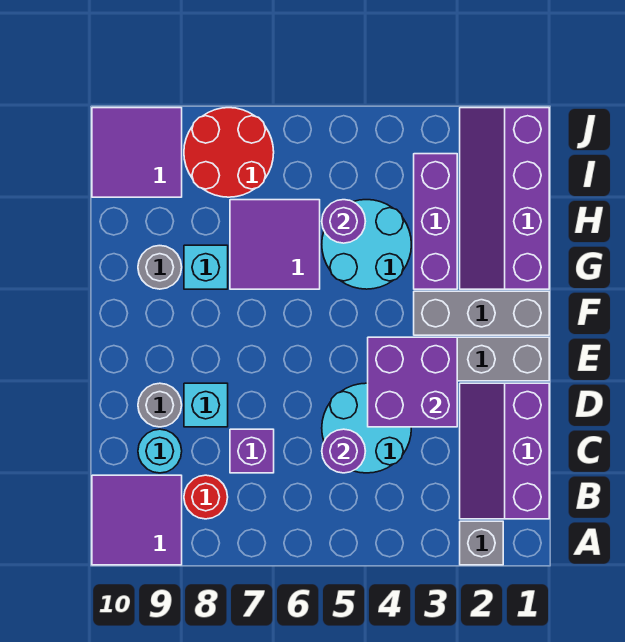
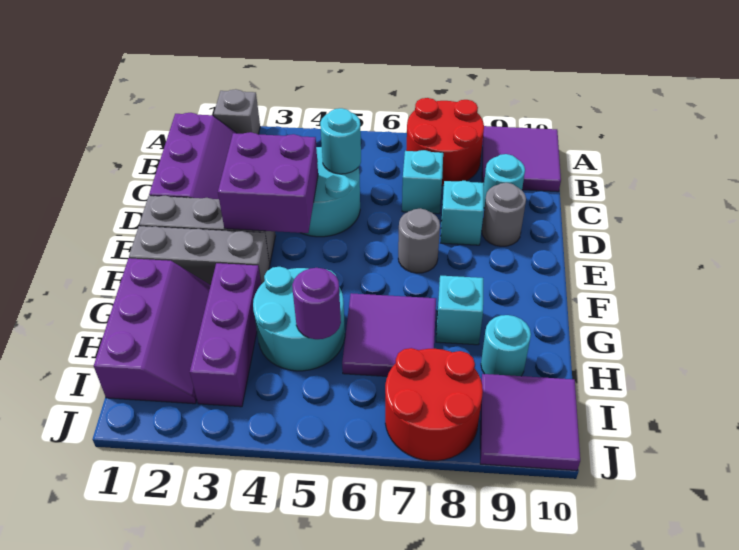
red round brick B8 level 1 -> red round brick A7:B8 level 1
purple round brick C5 level 2 -> cyan round brick C5 level 2
purple brick C7 level 1 -> cyan brick C7 level 1
purple slope G1:J2 level 1 top 1 -> purple slope G1:I2 level 1 top 1
grey round brick G9 level 1 -> grey round brick E7 level 1
none -> cyan round brick H9 level 1

